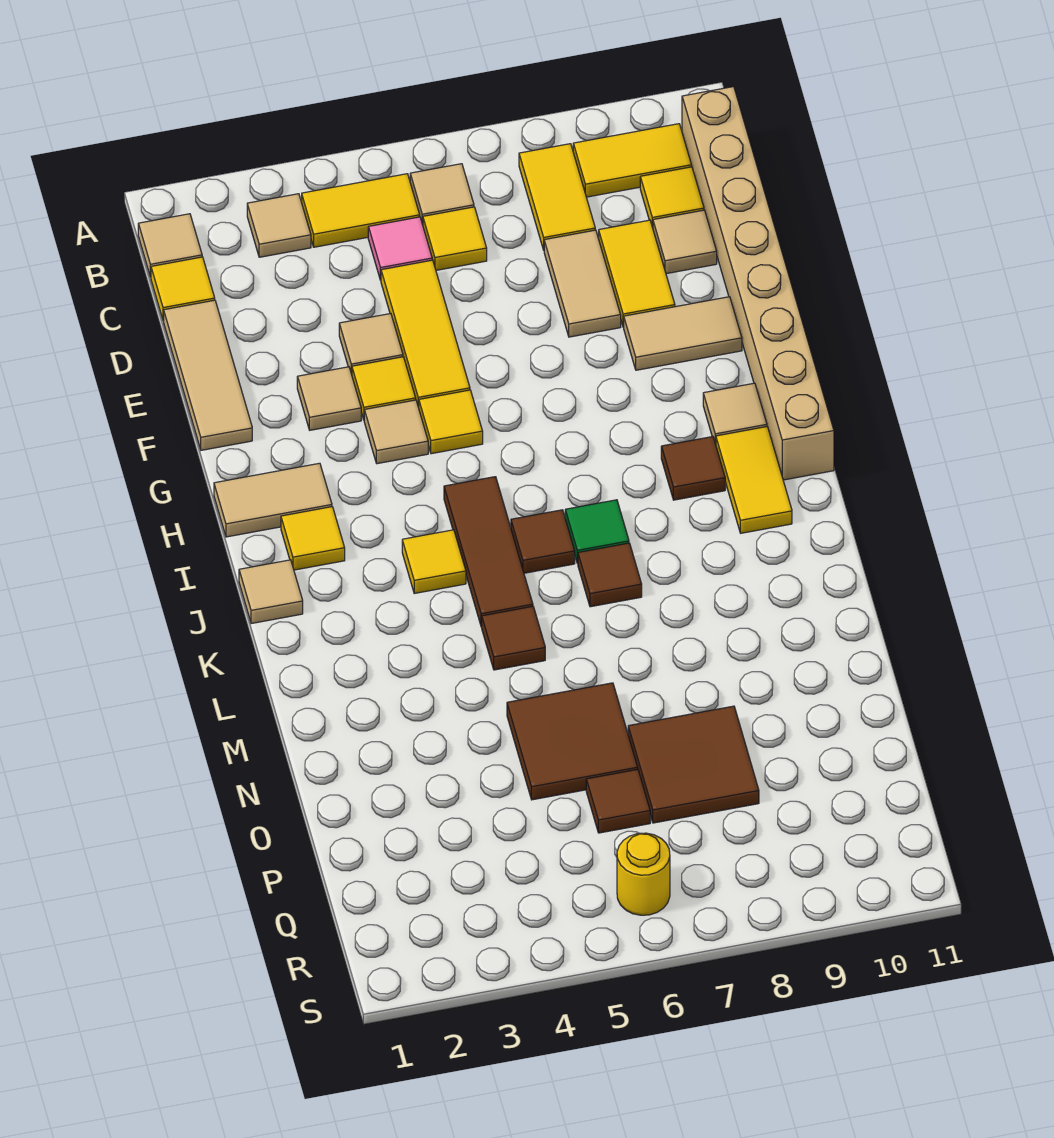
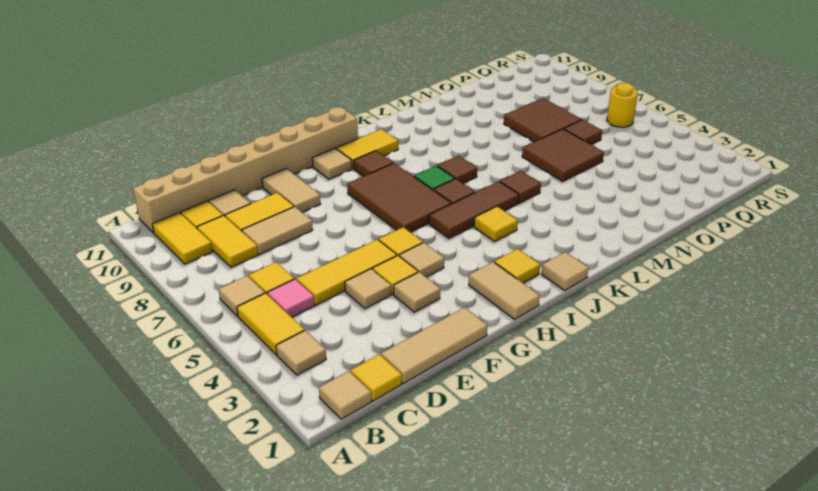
yellow tile B8:C8 level 1 -> yellow tile C8:C9 level 1
none -> brown tile H6:I8 level 1

